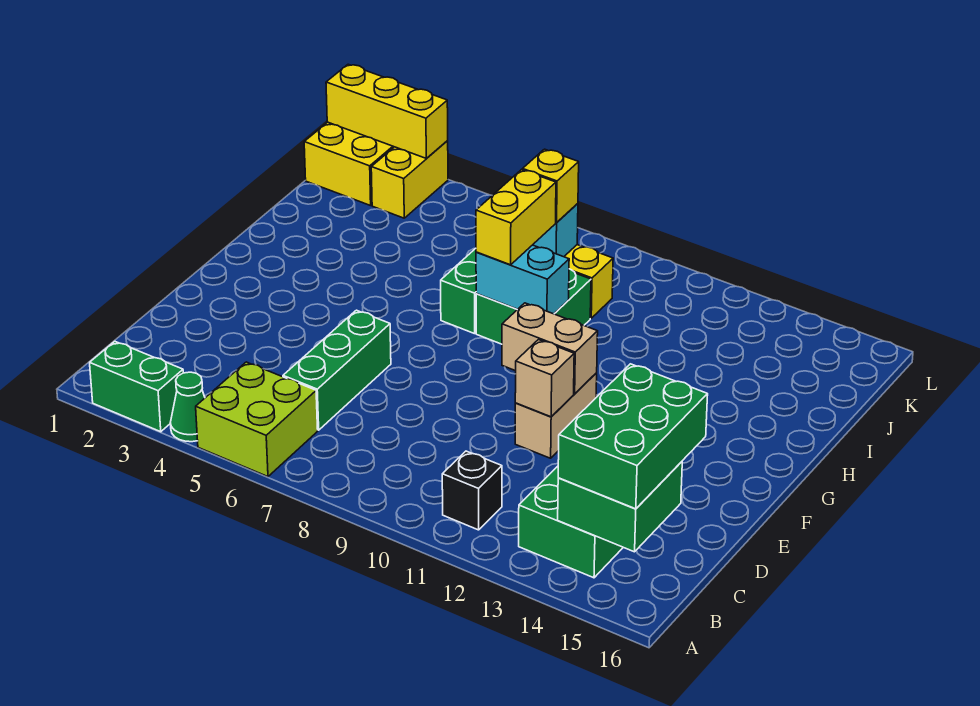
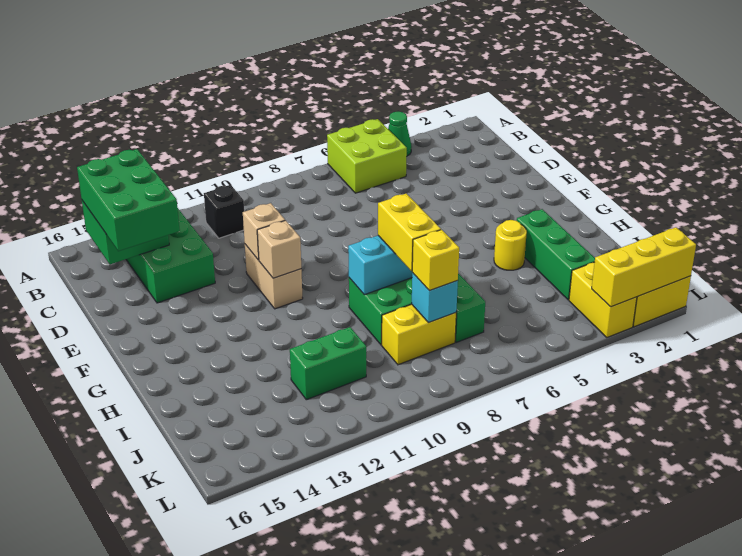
green brick A2:A3 level 1 -> green brick J11:J12 level 1
green brick C6:E6 level 1 -> green brick H3:J3 level 1
tan brick F10:F11 level 2 -> tan brick F11 level 2
none -> yellow round brick H4 level 1

